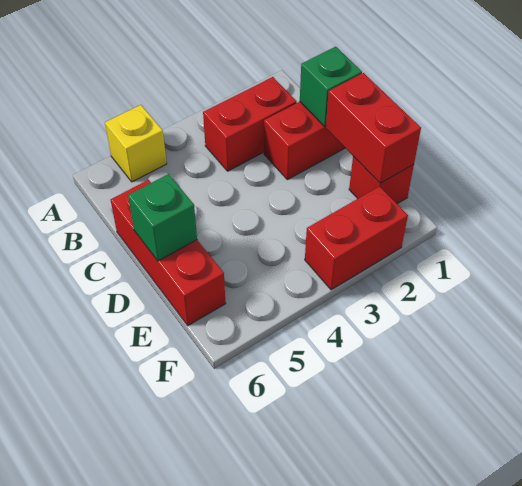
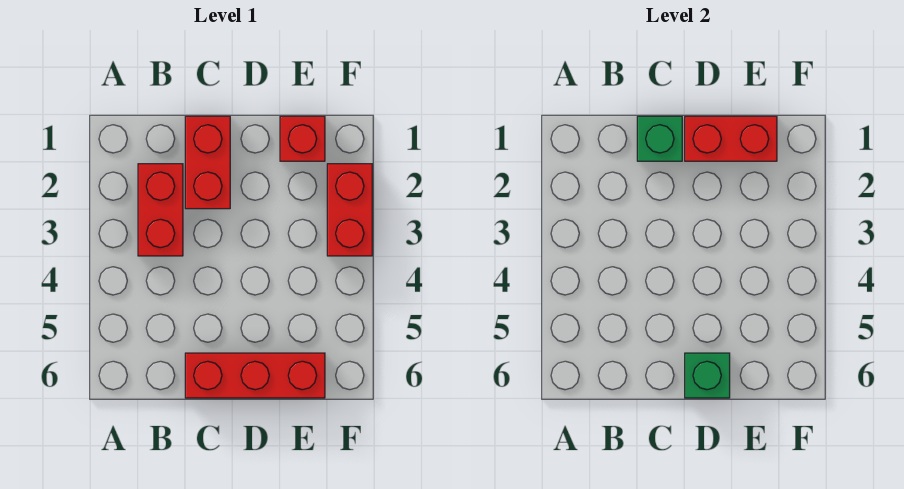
yellow brick A5 level 1 -> none

